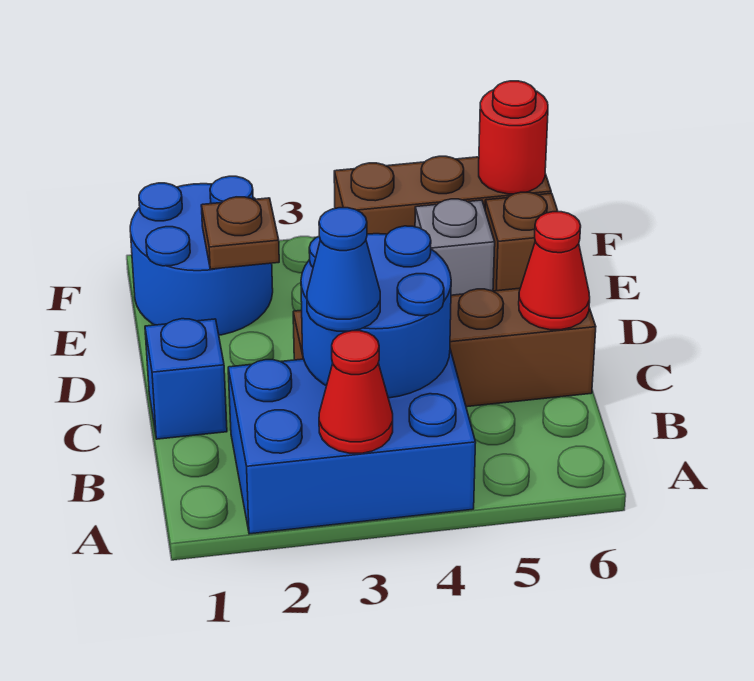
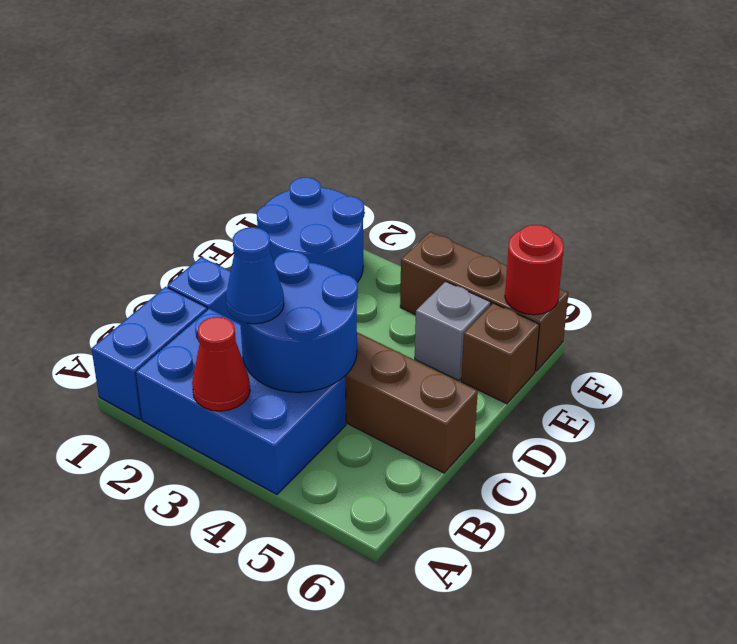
none -> blue brick A1:B1 level 1
red cone C6 level 2 -> none
brown plate E2 level 2 -> none

